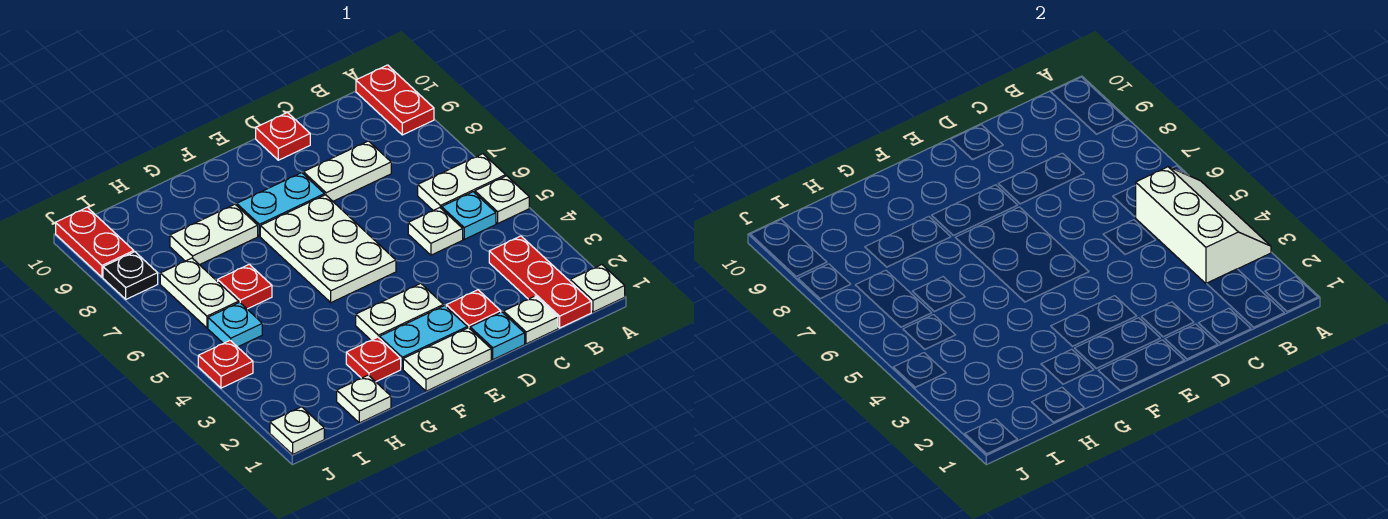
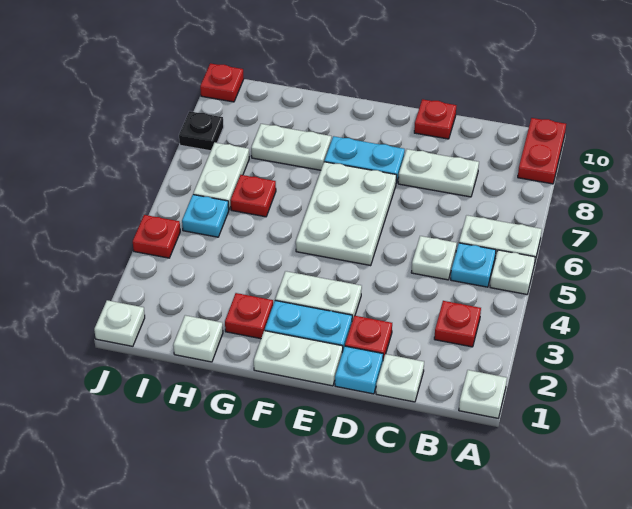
white slope A3:B5 level 2 top B -> none
red plate B1:B3 level 1 -> red plate B3 level 1
red plate J9:J10 level 1 -> red plate J10 level 1

